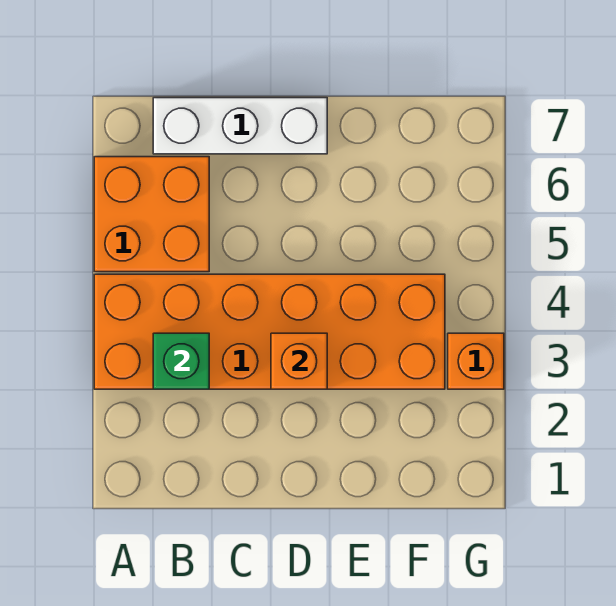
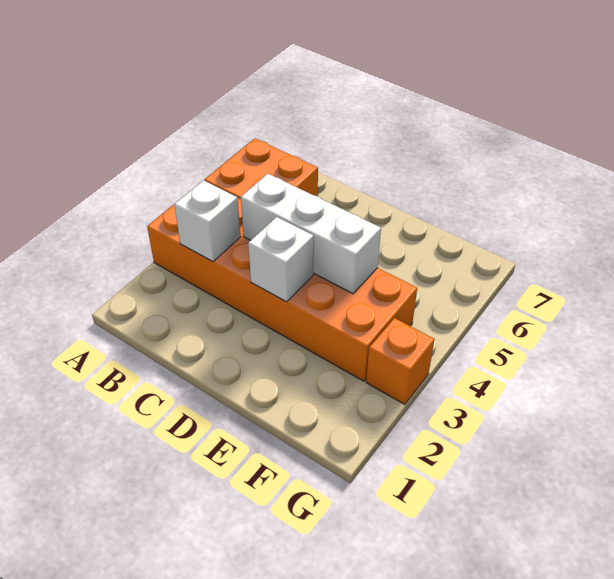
green brick B3 level 2 -> white brick B3 level 2
white brick B7:D7 level 1 -> white brick C4:E4 level 2
orange brick D3 level 2 -> white brick D3 level 2

